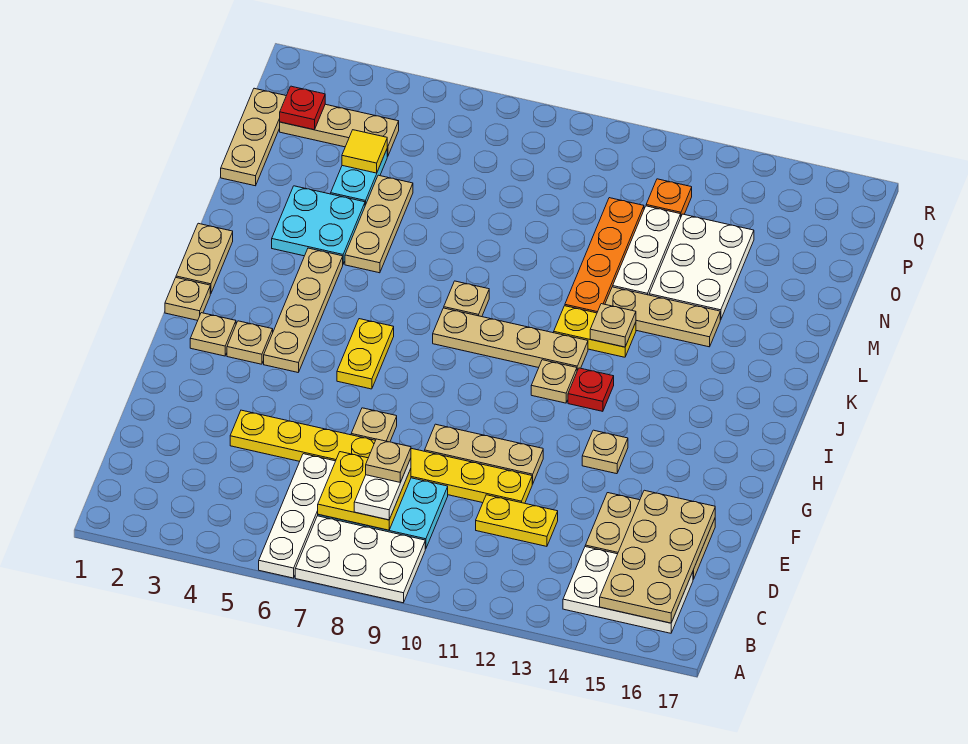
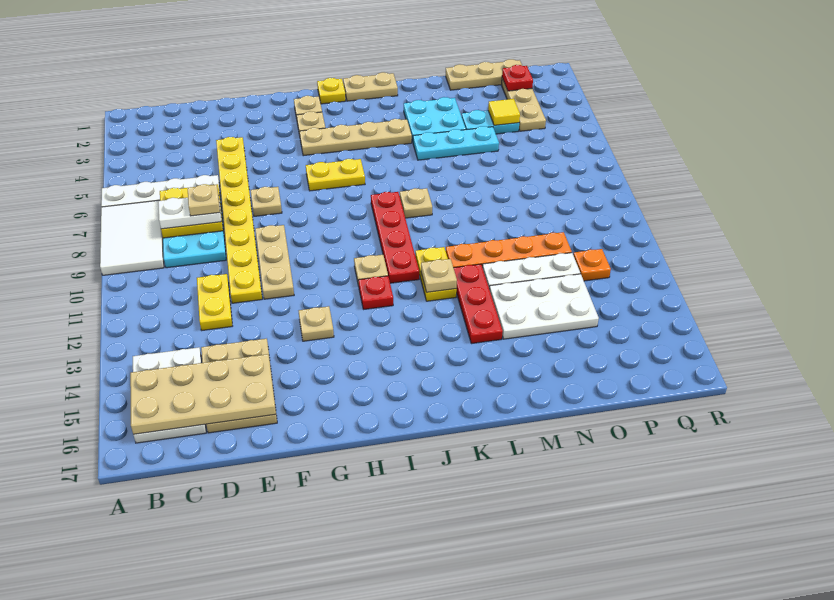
white plate A7:B9 level 1 -> white tile A7:B9 level 1
tan plate I1 level 1 -> yellow plate I1 level 1
tan plate J8:J11 level 1 -> red plate J8:J11 level 1
tan plate L5:N5 level 1 -> cyan plate L5:N5 level 1
tan plate L12:L14 level 1 -> red plate L12:L14 level 1

